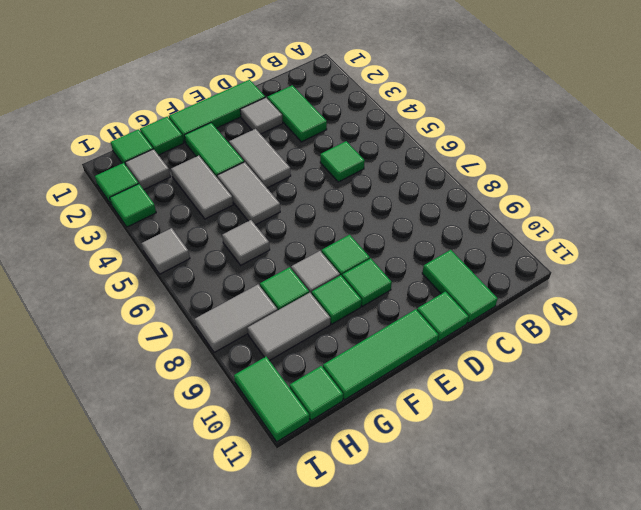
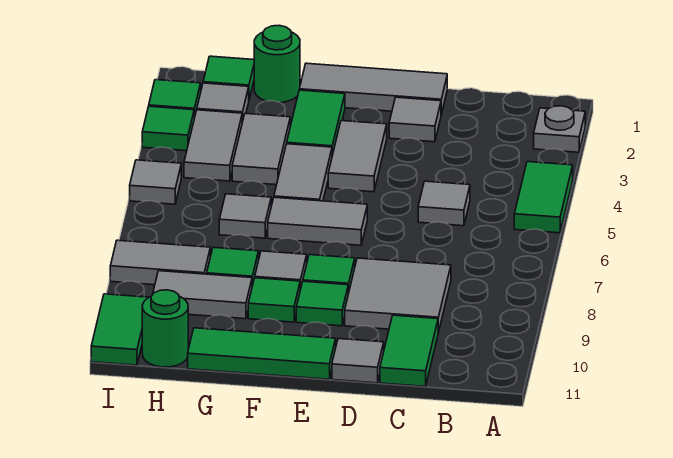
none -> grey plate A2 level 1
green tile C2:C3 level 1 -> green tile A4:A5 level 1
green tile C5 level 1 -> grey tile C5 level 1
none -> grey tile C8:D9 level 1
green tile D1:F1 level 1 -> grey tile D1:F1 level 1
green tile D11 level 1 -> grey tile D11 level 1
none -> grey tile E6:F6 level 1
green tile G1 level 1 -> green round brick G1 level 1
none -> grey tile H3:H4 level 1
green tile H11 level 1 -> green round brick H11 level 1

